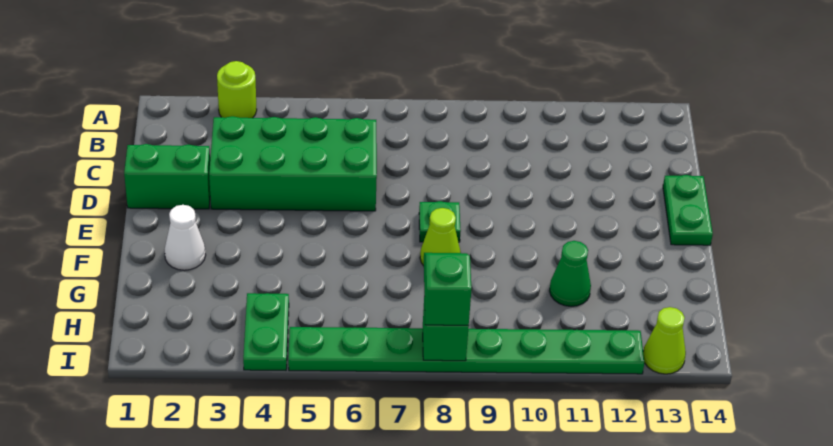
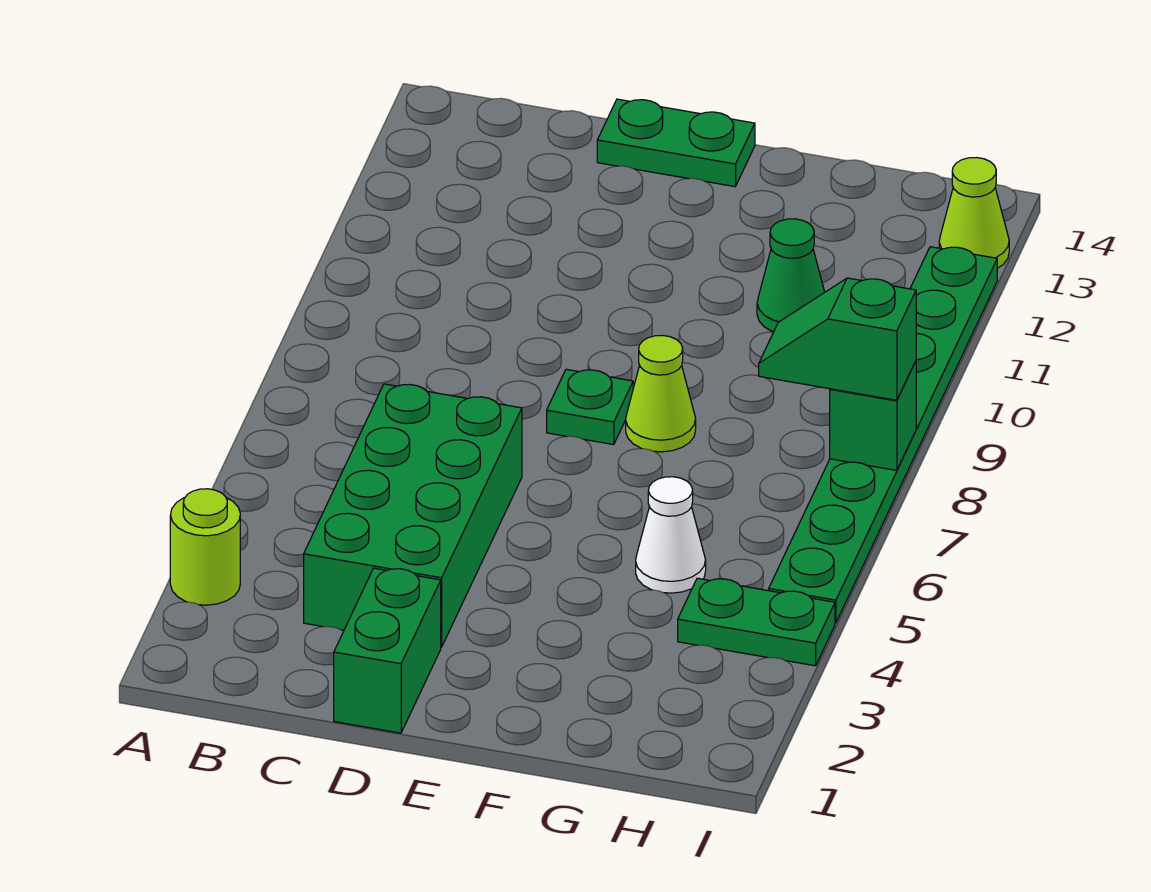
white cone F2 level 1 -> white cone G5 level 1

